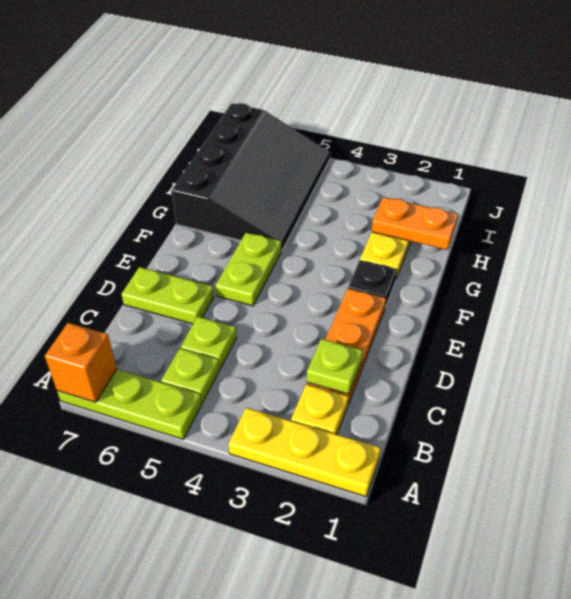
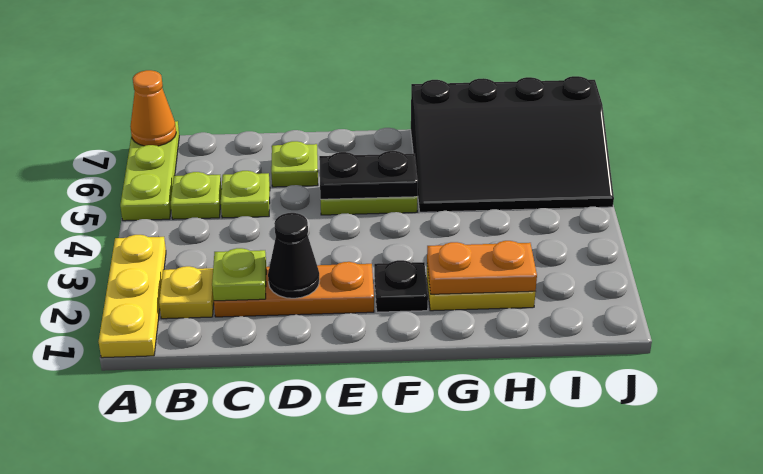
orange brick A7 level 2 -> orange cone A7 level 2
none -> black cone D2 level 2
lime plate D6:D7 level 1 -> lime plate D6 level 1
none -> black plate E5:F5 level 2
orange plate H1:H2 level 2 -> orange plate G2:H2 level 2

